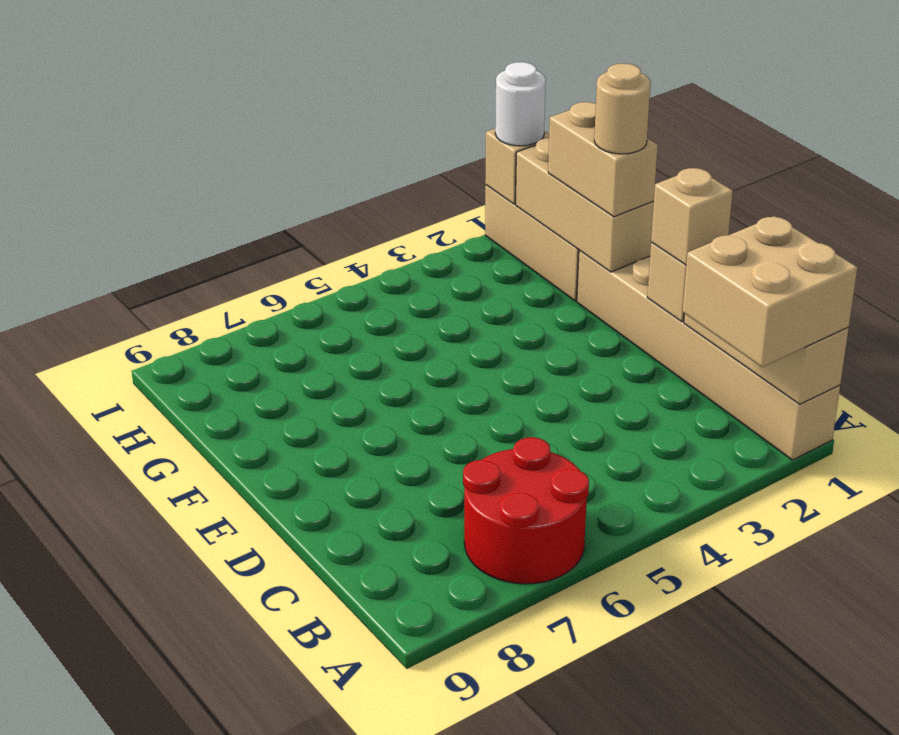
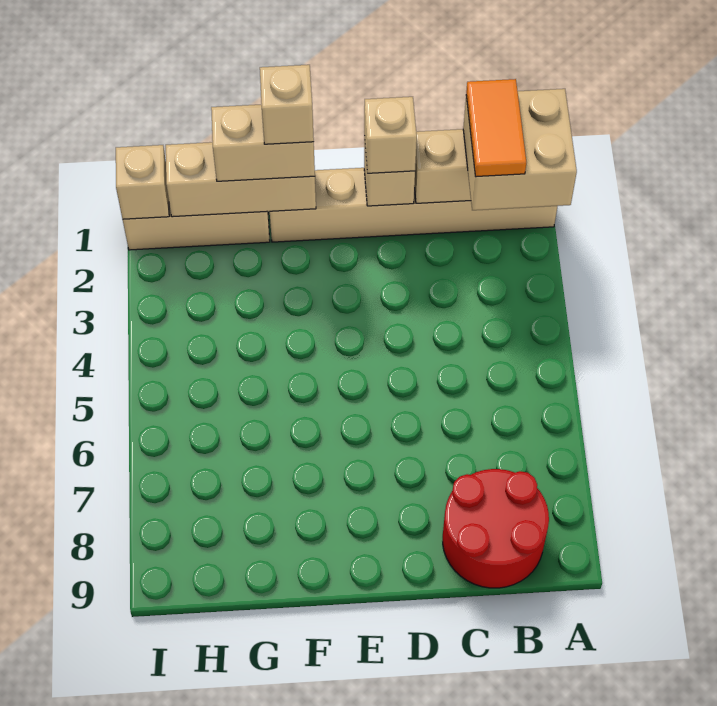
red round brick A6:B7 level 1 -> red round brick B8:C9 level 1
none -> orange tile B1:B2 level 4
tan round brick F1 level 4 -> tan brick F1 level 4
white round brick I1 level 3 -> none

